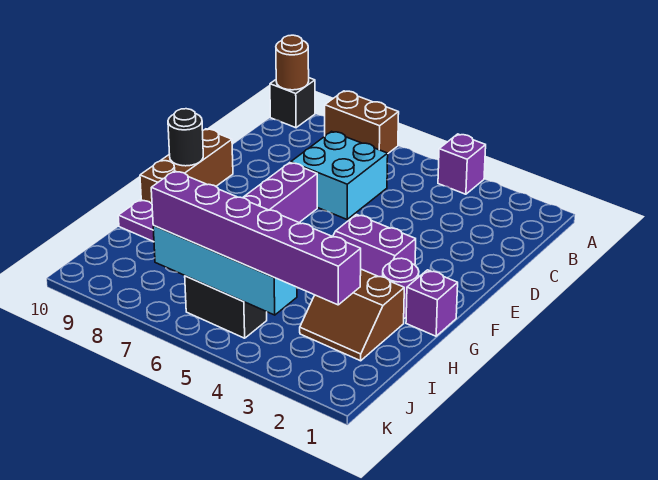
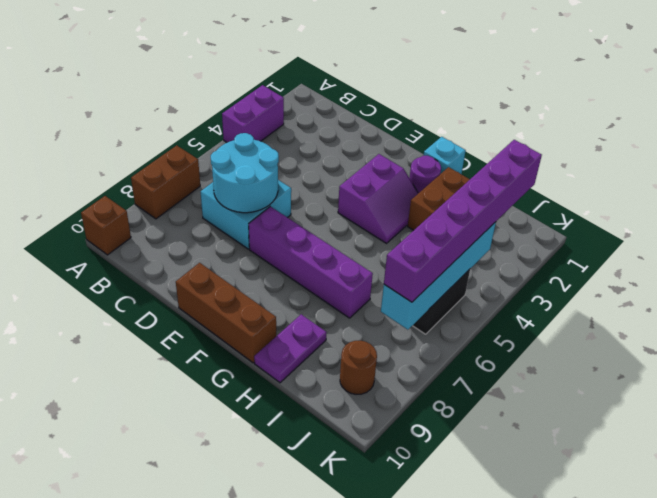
purple brick A4 level 1 -> purple brick A3:A4 level 1
black brick A10 level 1 -> brown brick A10 level 1
brown round brick A10 level 2 -> brown round brick J9 level 1
none -> cyan round brick C6:D7 level 2
black round brick F10 level 2 -> none
purple brick G1 level 1 -> cyan brick G1 level 1

